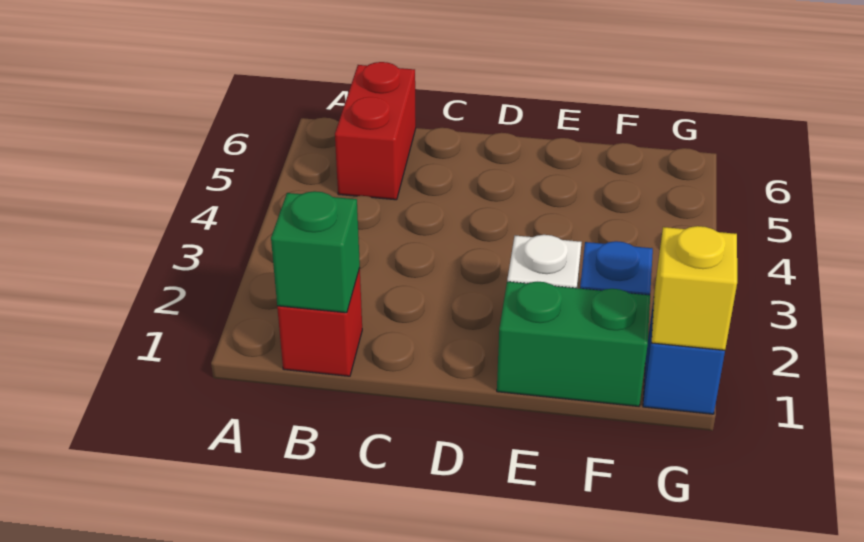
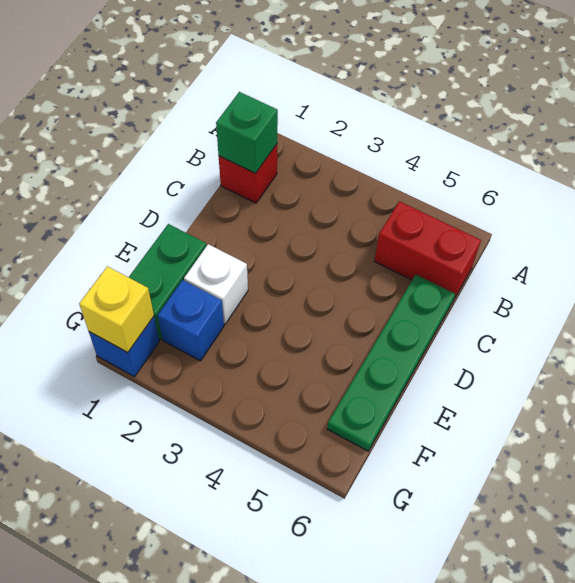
none -> green plate C6:F6 level 1

